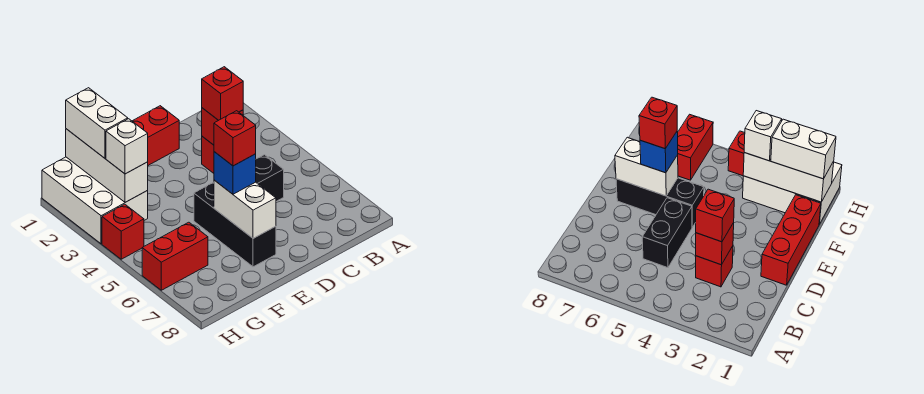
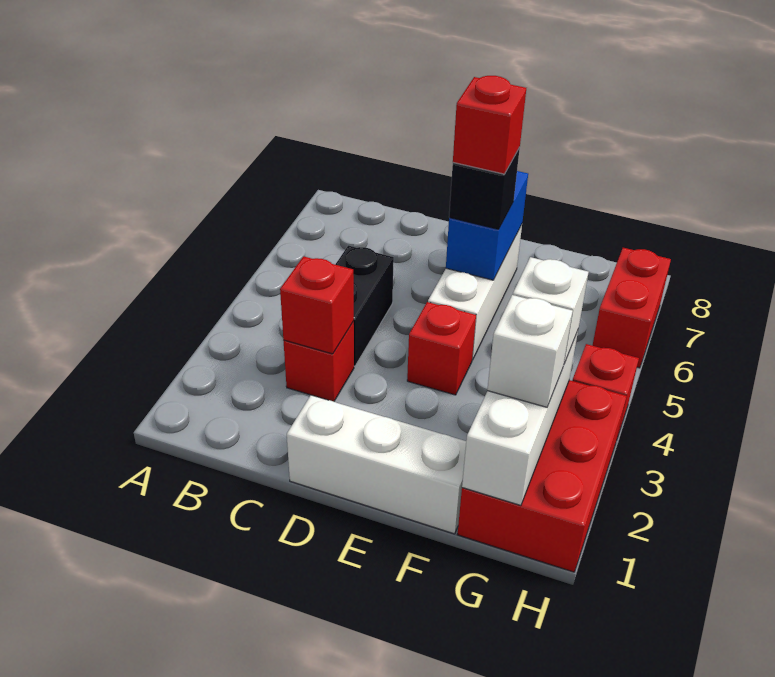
red brick C3 level 3 -> red brick E4 level 1
black brick C5:D5 level 1 -> black brick C4:C5 level 1
red brick D1:F1 level 1 -> white brick D1:F1 level 1
black brick E5:E7 level 1 -> white brick E5:E7 level 1
white brick E6:E7 level 2 -> blue brick E6:E7 level 2
blue brick E6 level 3 -> black brick E6 level 3
white brick G1:H3 level 1 -> red brick G1:H3 level 1
white brick G1:G2 level 3 -> white brick G2 level 3
red brick G6:H6 level 1 -> red brick H6:H7 level 1

